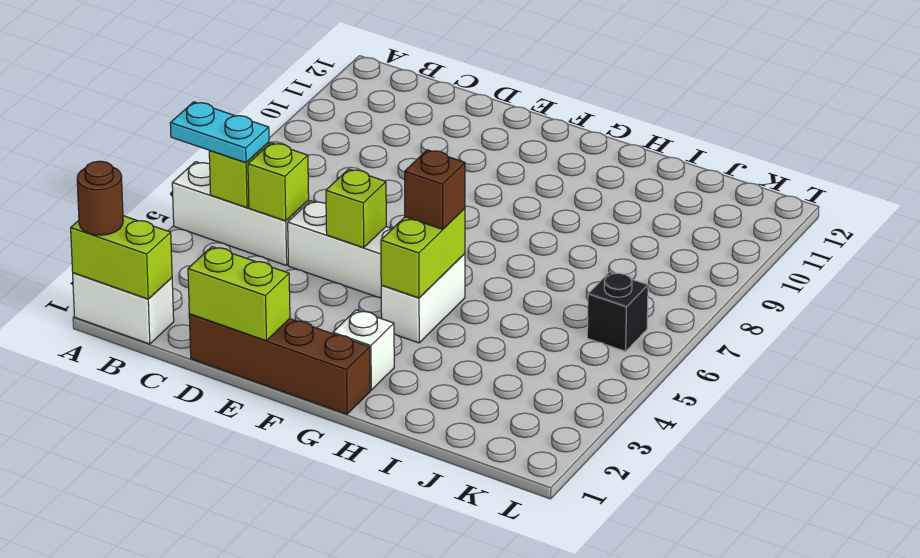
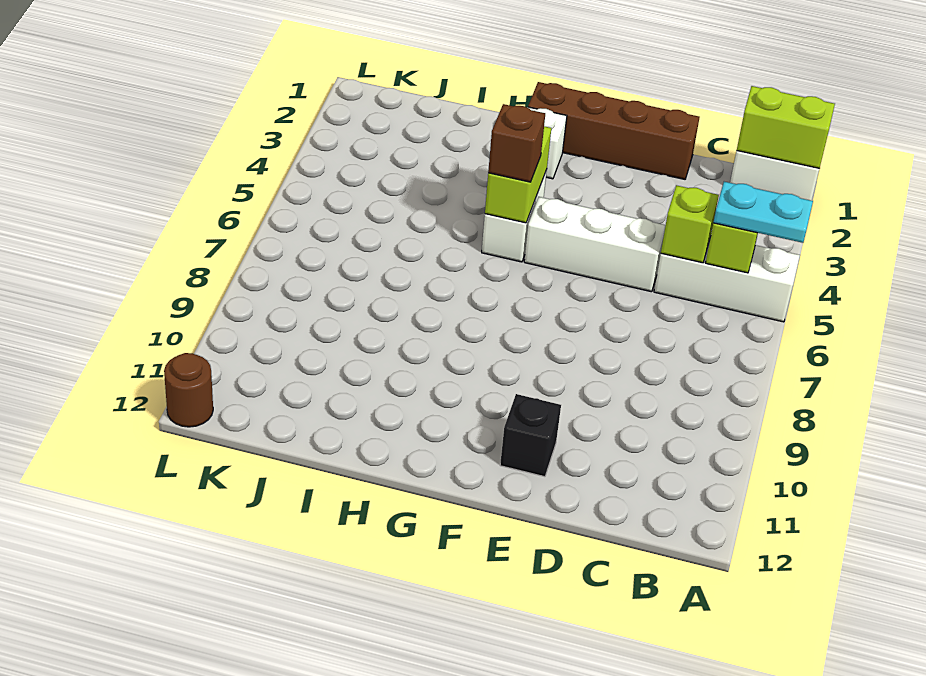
brown round brick A1 level 3 -> brown round brick L12 level 1
lime brick D1:E1 level 2 -> none
lime brick E5 level 2 -> none
black brick K6 level 1 -> black brick E11 level 1

